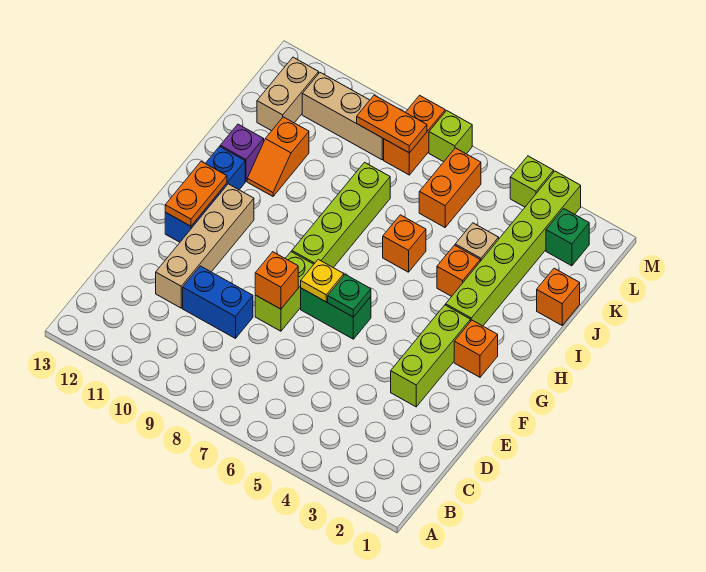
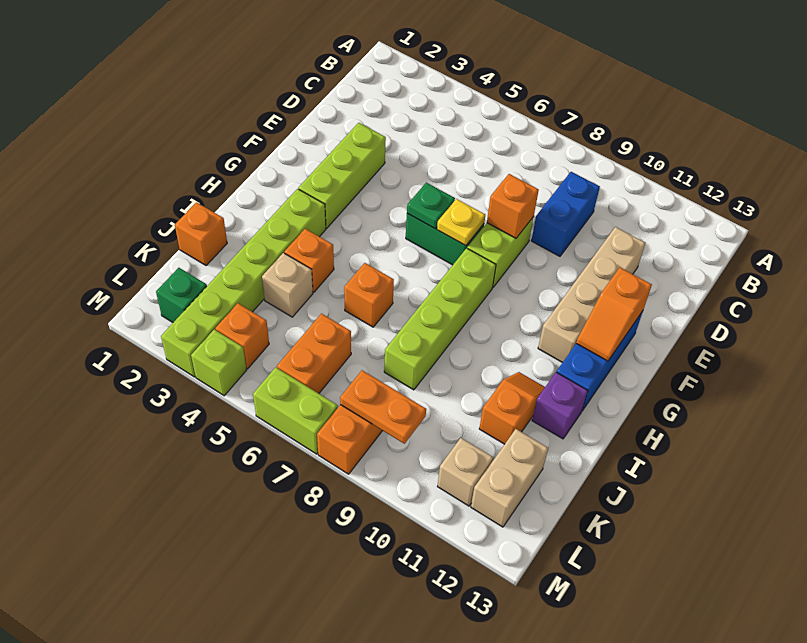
blue brick D9:D10 level 1 -> blue brick C9:D9 level 1
orange plate F12:G12 level 2 -> orange slope F12:G12 level 2 top F
orange brick G2 level 1 -> orange brick L4 level 1
tan brick L9:L11 level 1 -> tan brick L11 level 1
lime brick M7 level 1 -> lime brick M6:M7 level 1

